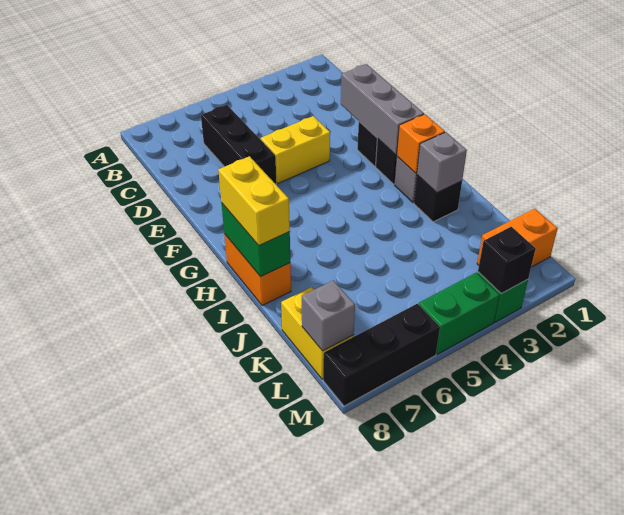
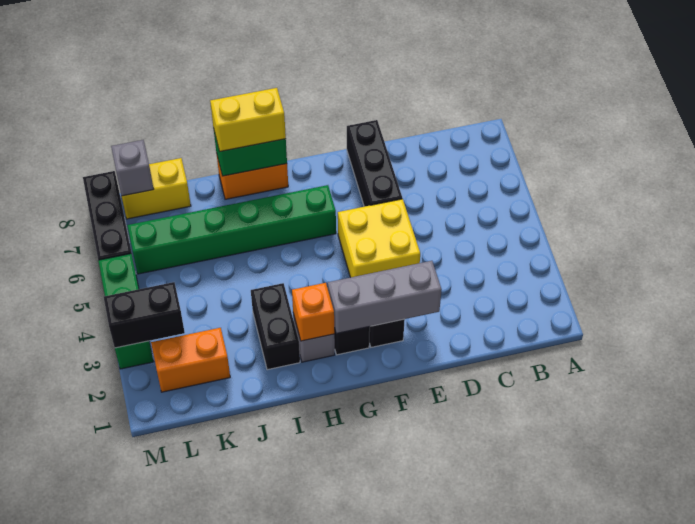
black brick C6:E6 level 1 -> black brick E6:E8 level 1
yellow brick E4:E5 level 1 -> yellow brick E4:F5 level 1
none -> green brick G6:L6 level 1
black brick I2 level 1 -> black brick I2:I3 level 1
grey brick I2 level 2 -> none
orange brick L1:L2 level 1 -> orange brick K2:L2 level 1
black brick M3 level 2 -> black brick L3:M3 level 2

